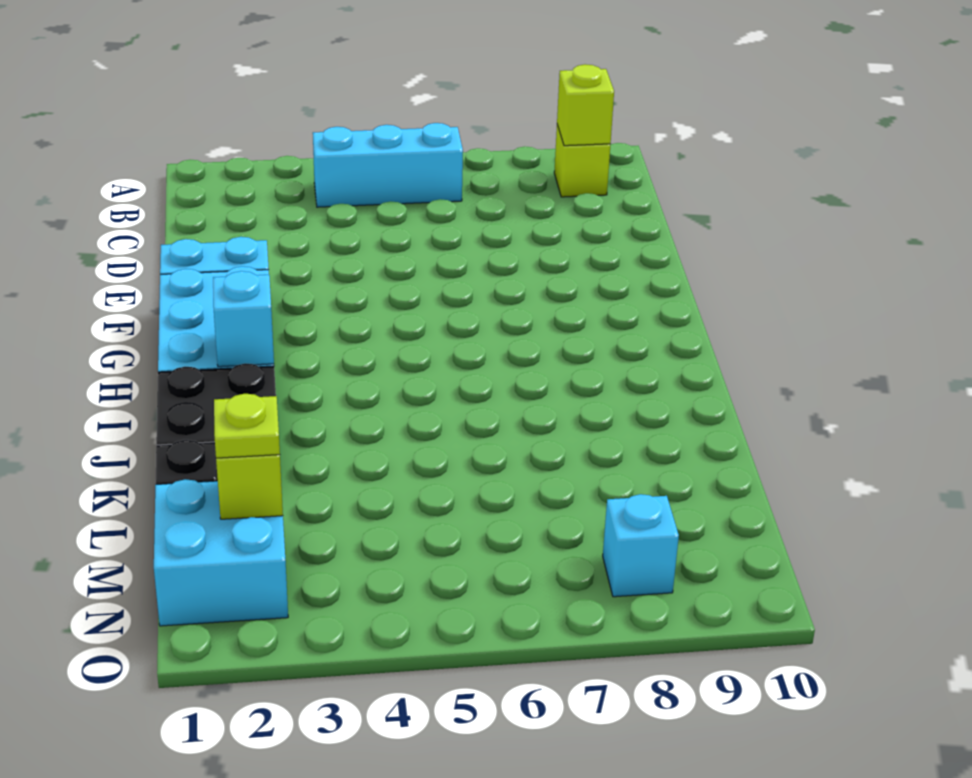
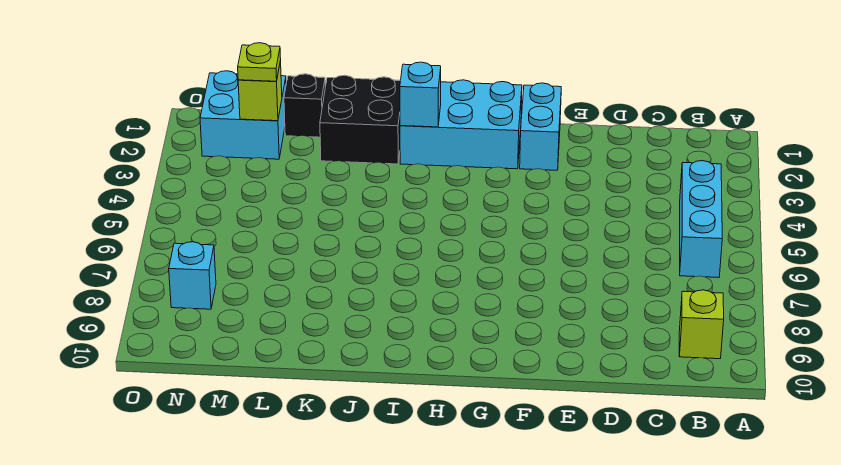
lime brick B9 level 2 -> none

